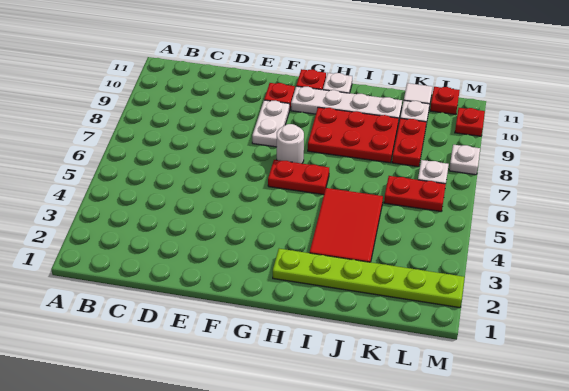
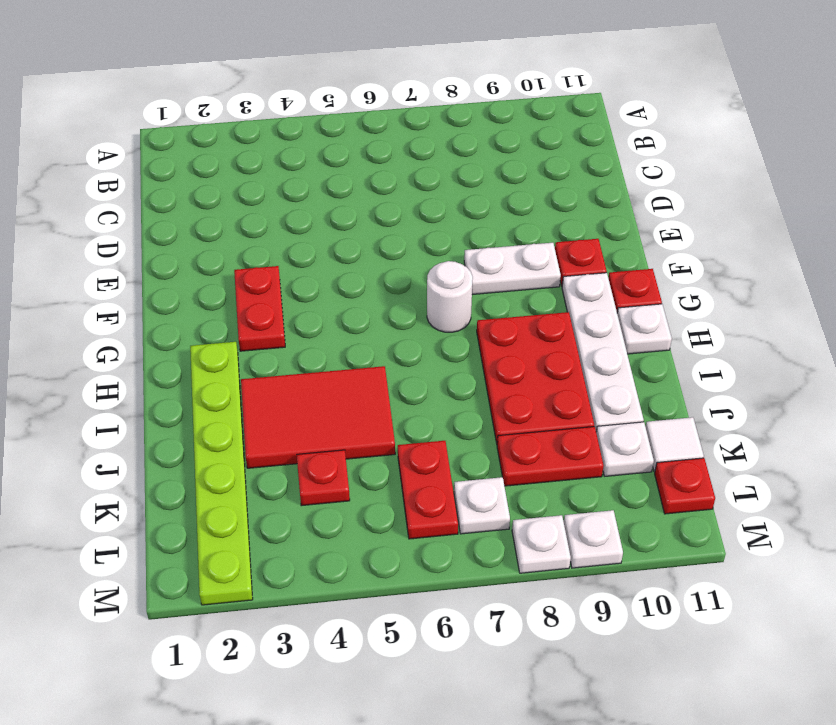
red plate G6:H6 level 1 -> red plate F3:G3 level 1
none -> white plate M9 level 1
red plate M10 level 1 -> red plate K4 level 1

